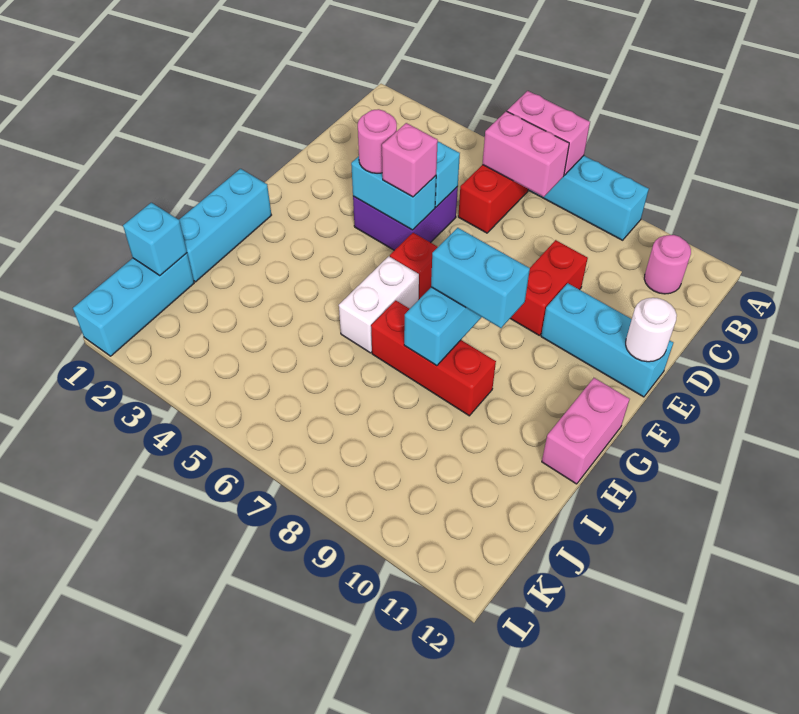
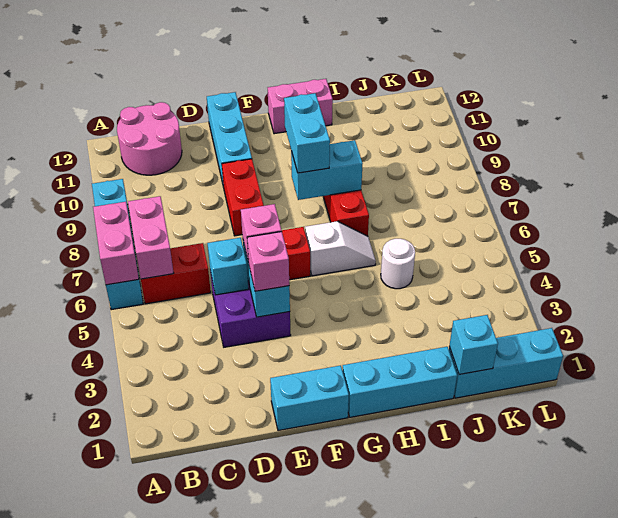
pink round brick B11 level 1 -> pink round brick B11:C12 level 1
red brick D9:E9 level 1 -> red brick E8:E9 level 1
none -> cyan brick E1:F1 level 1
pink round brick E4 level 3 -> pink brick E4 level 3
white round brick E12 level 2 -> white round brick I5 level 1
white brick G6:H6 level 1 -> white slope G6:H6 level 1 top G

